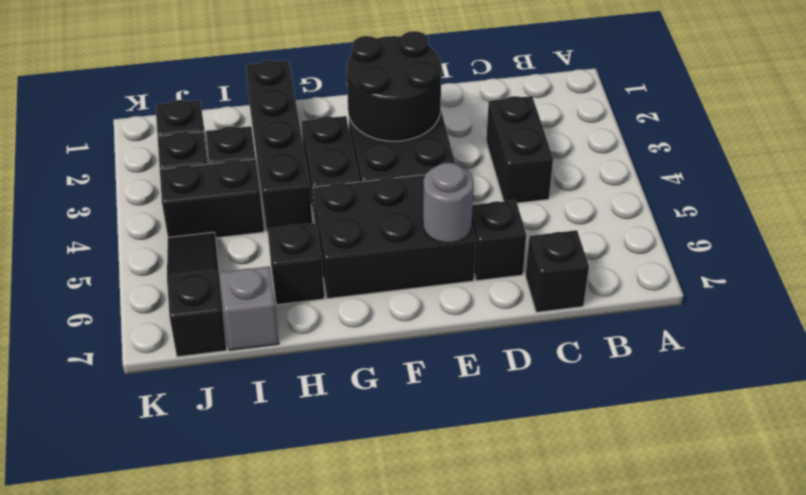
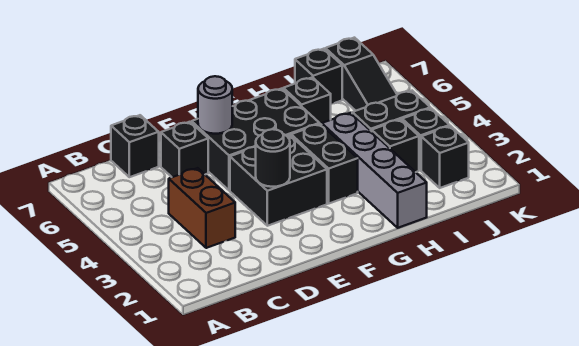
black brick C3:C4 level 1 -> brown brick C3:C4 level 1
black round brick E2:F3 level 2 -> black round brick E3 level 2
black brick H1:H4 level 1 -> grey brick H1:H4 level 1
grey brick I7 level 1 -> black brick I7 level 1

